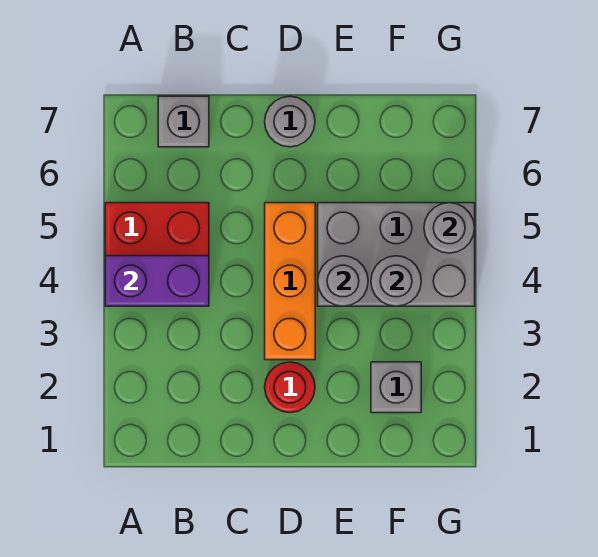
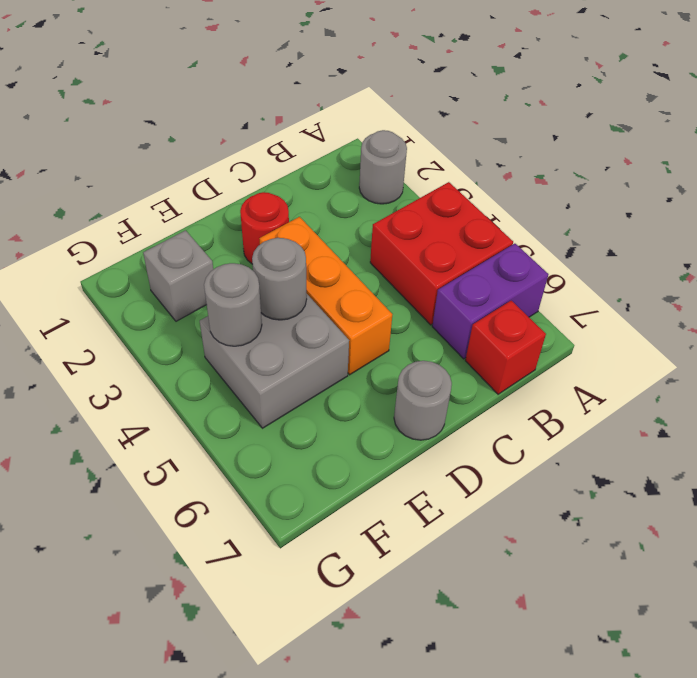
purple brick A4:B4 level 2 -> purple brick A6:B6 level 1
grey brick B7 level 1 -> red brick B7 level 1
grey brick E4:G5 level 1 -> grey brick E4:F5 level 1
grey round brick G5 level 2 -> grey round brick A2 level 1

